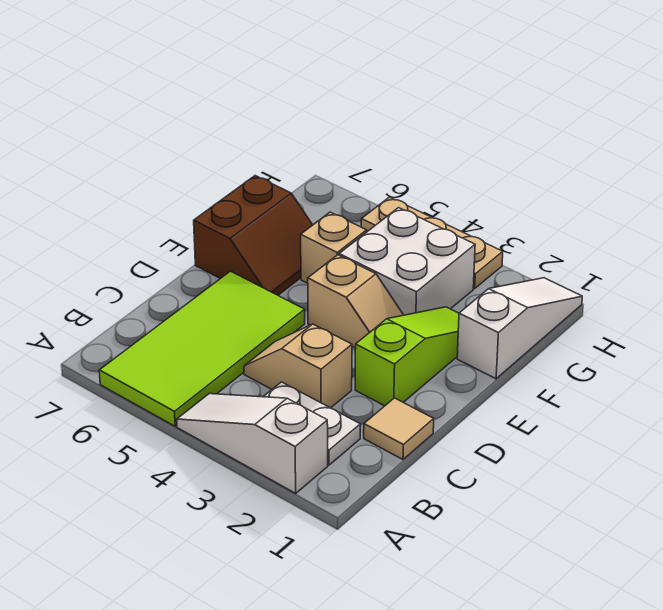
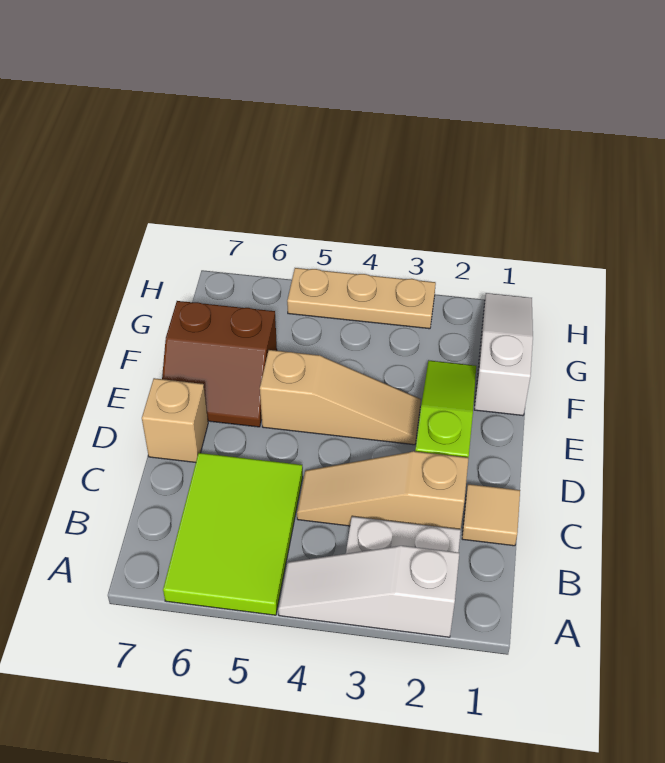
lime tile A5:D6 level 1 -> lime tile A5:C6 level 1
tan slope C3:C4 level 1 top 3 -> tan slope C2:C4 level 1 top 2
tan slope E3:E4 level 1 top 4 -> tan slope E3:E5 level 1 top 5
brown slope E6:F7 level 1 top 7 -> brown slope E6:F7 level 1 top F
white brick F3:G4 level 1 -> none
tan brick F5 level 1 -> tan brick D7 level 1

